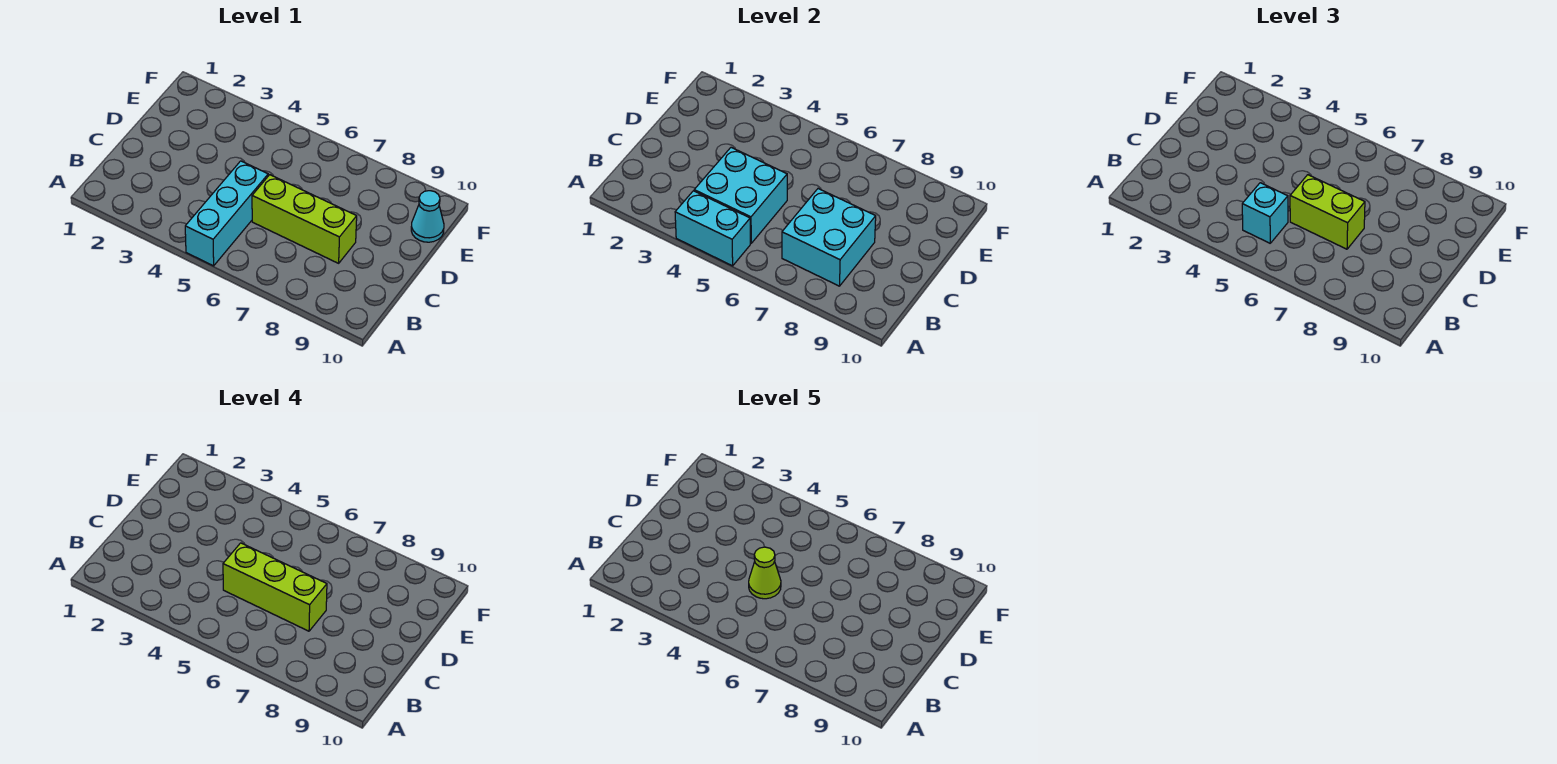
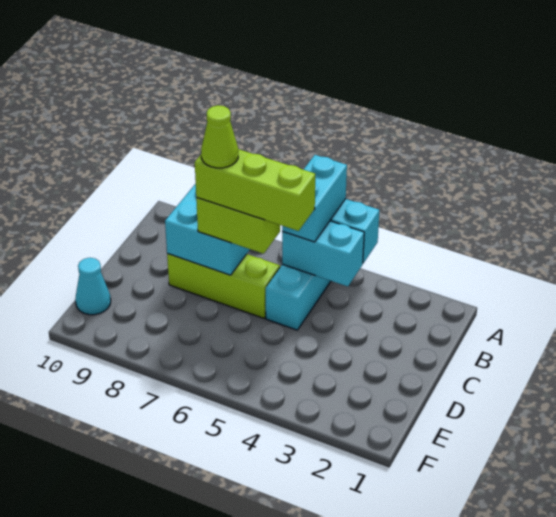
cyan brick B4:C5 level 2 -> cyan brick B4:B5 level 2
cyan brick B5 level 3 -> cyan brick A5:B5 level 3
lime cone C5 level 5 -> lime cone C7 level 5

